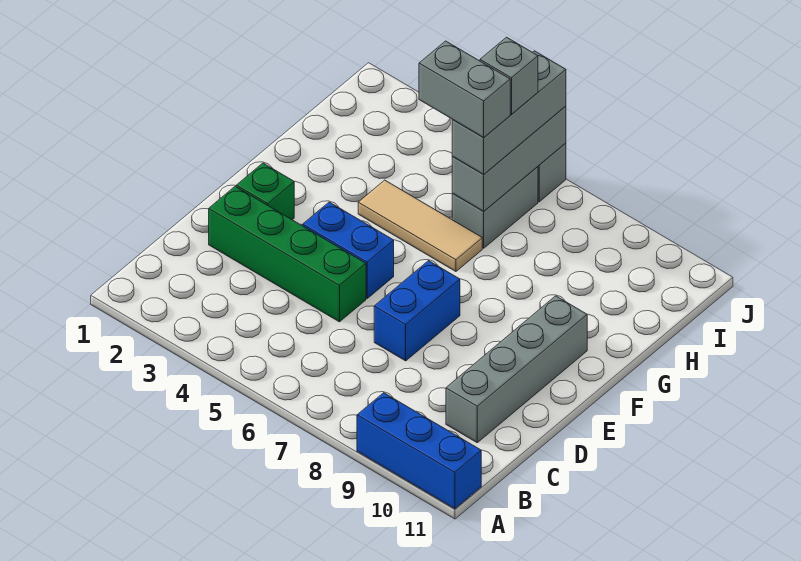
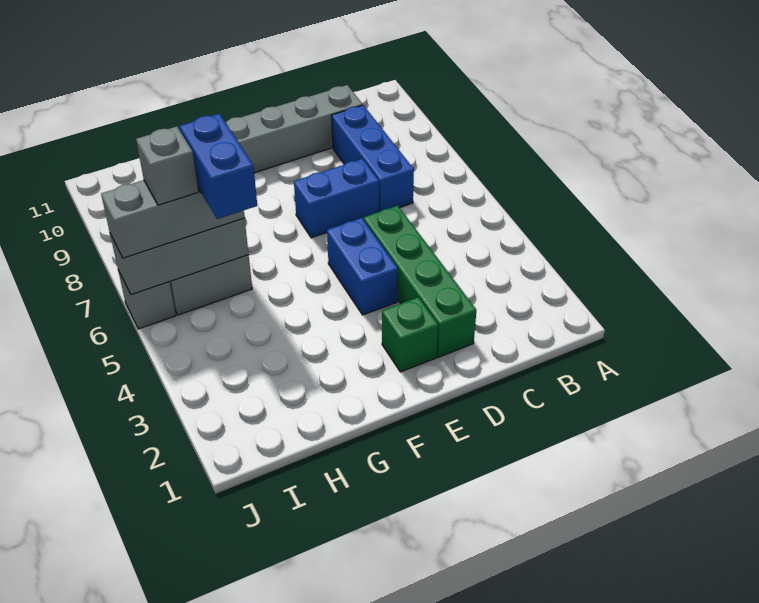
blue brick A9:A11 level 1 -> blue brick C7:C9 level 1
tan tile G4:G6 level 1 -> none
grey brick H5:H6 level 4 -> blue brick H5:H6 level 4

